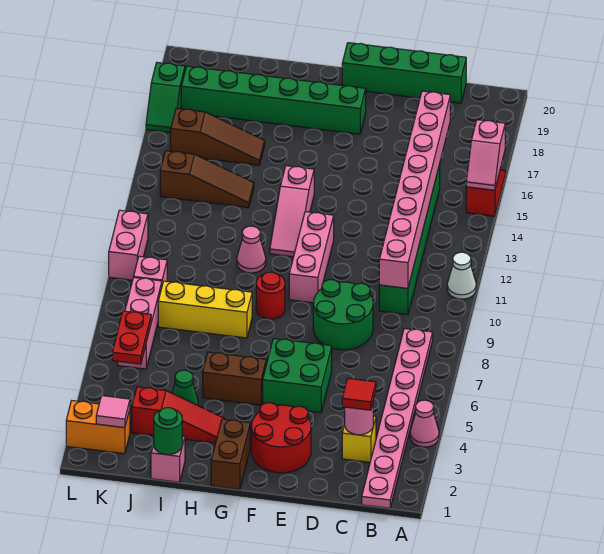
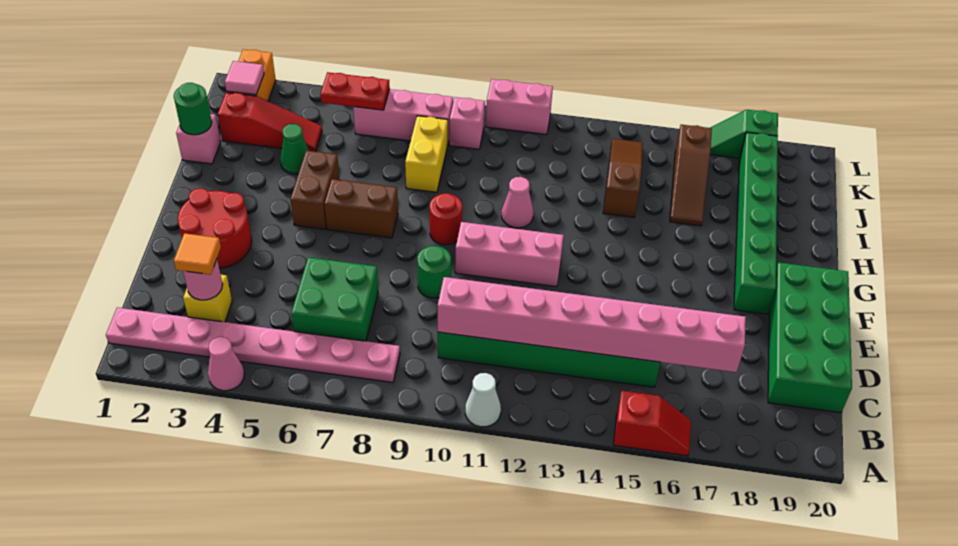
pink slope A15:A16 level 2 top 16 -> none
red tile C3 level 3 -> orange tile C3 level 3
green brick C20:F20 level 1 -> green brick C19:F20 level 1
green round brick D8:E9 level 1 -> green round brick E9 level 1
green brick E5:F6 level 1 -> green brick C6:D7 level 1
brown brick G1:G2 level 1 -> brown brick G6:G7 level 1
pink slope G12:G14 level 1 top 14 -> none
red slope H3:J3 level 1 top J -> red slope J2:J4 level 1 top 2
yellow brick H8:J8 level 1 -> yellow brick I8:J8 level 1
brown slope I14:K14 level 1 top K -> brown slope I14:K14 level 1 top I

